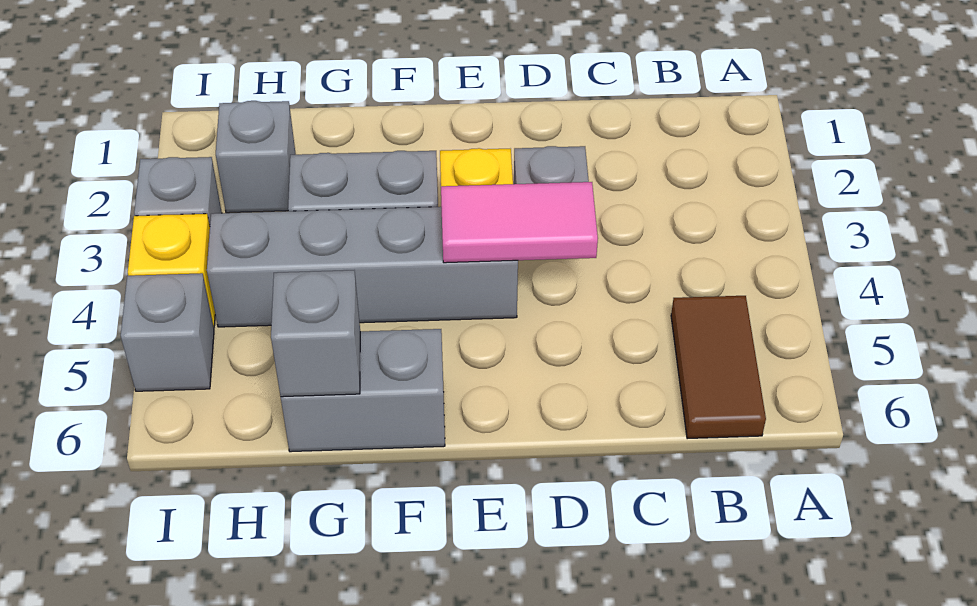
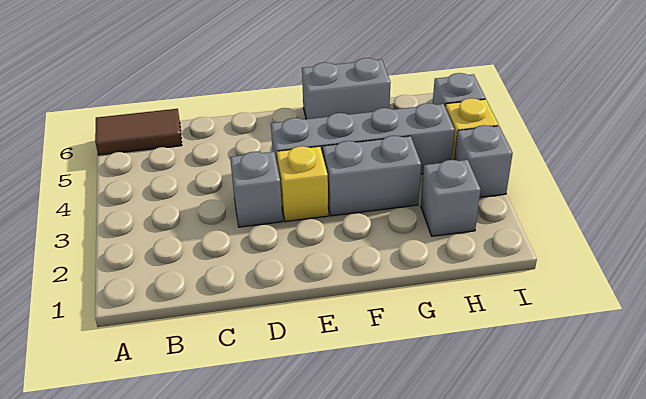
brown tile B5:B6 level 1 -> brown tile A6:B6 level 1
pink tile D4:E4 level 2 -> none
grey brick G6 level 2 -> none

